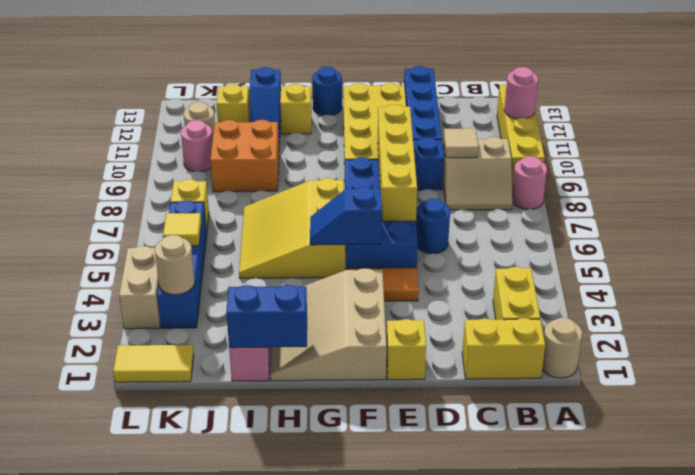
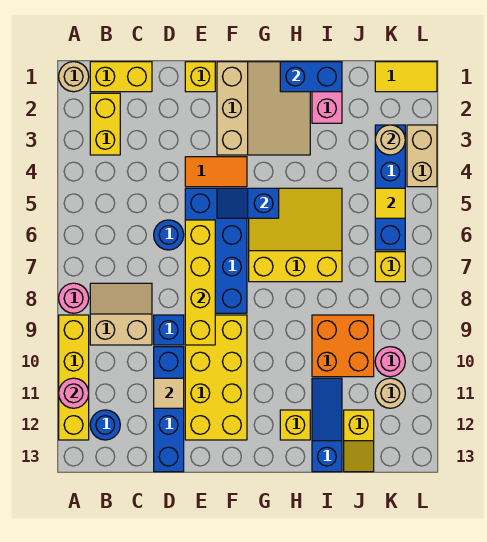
tan tile C9 level 2 -> tan tile D11 level 2
blue slope F5:G5 level 2 top F -> blue slope F5:G5 level 2 top G
yellow slope G5:I7 level 1 top G -> yellow slope G5:I7 level 1 top 7
blue round brick G13 level 1 -> blue round brick B12 level 1

